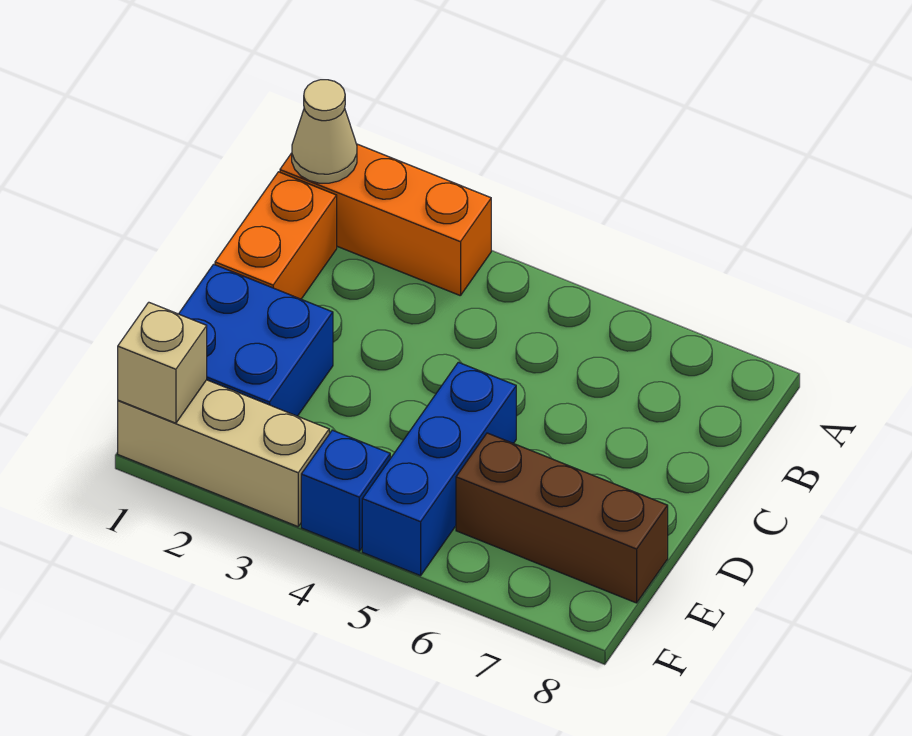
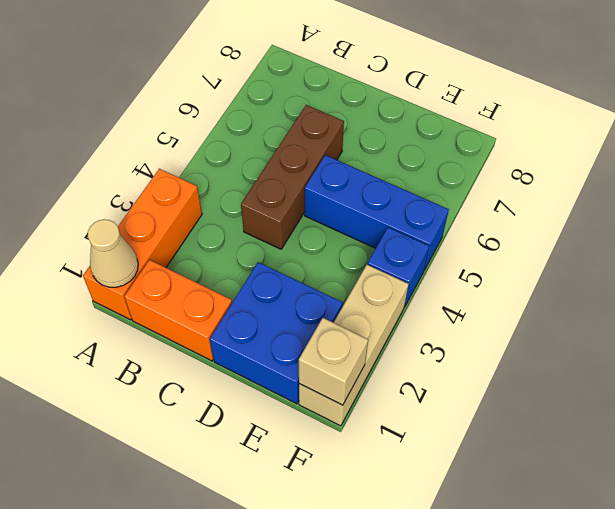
brown brick E6:E8 level 1 -> brown brick C4:C6 level 1

